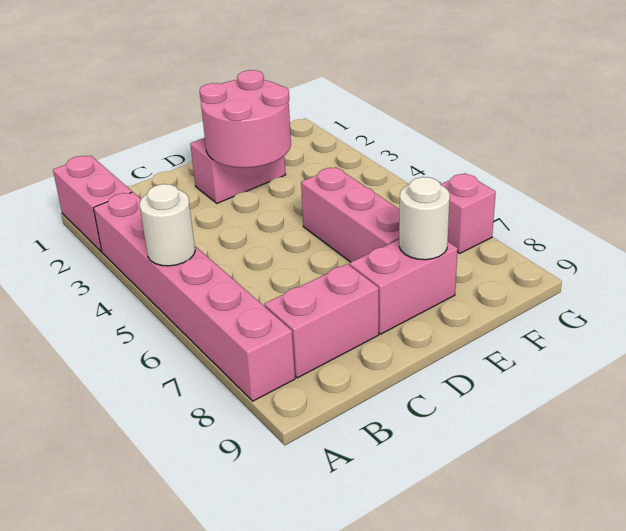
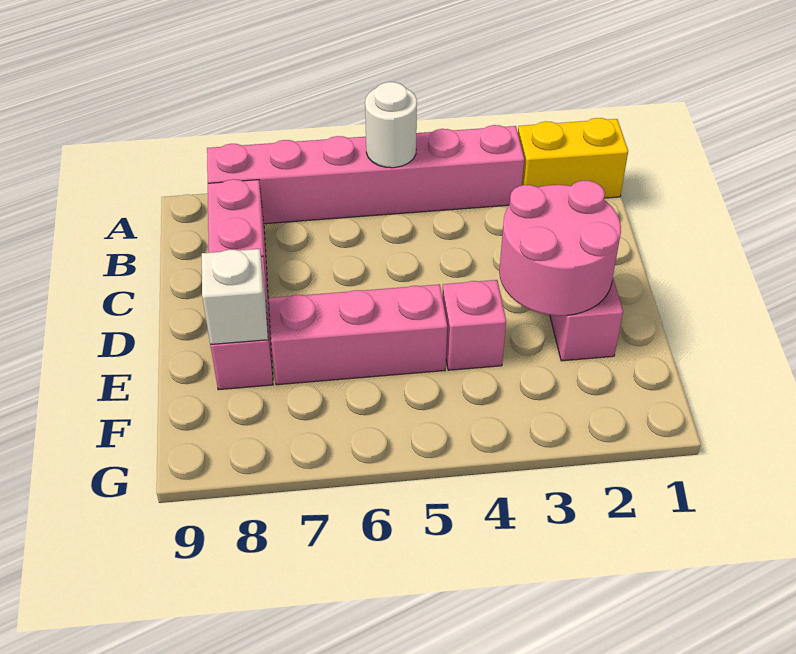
pink brick A1:A2 level 1 -> yellow brick A1:A2 level 1
white round brick E8 level 2 -> white brick E8 level 2
pink brick G7 level 1 -> pink brick E4 level 1

